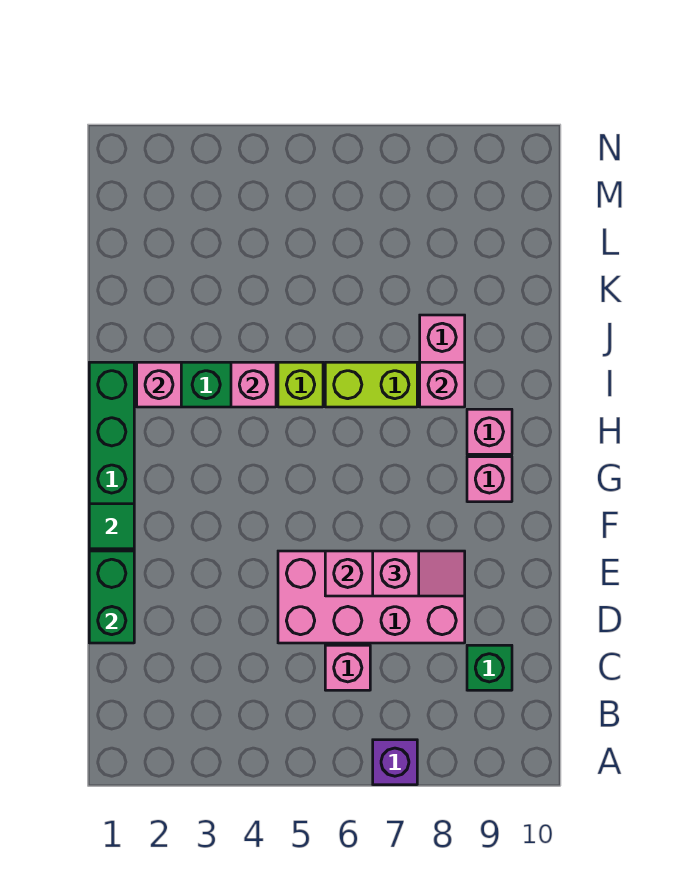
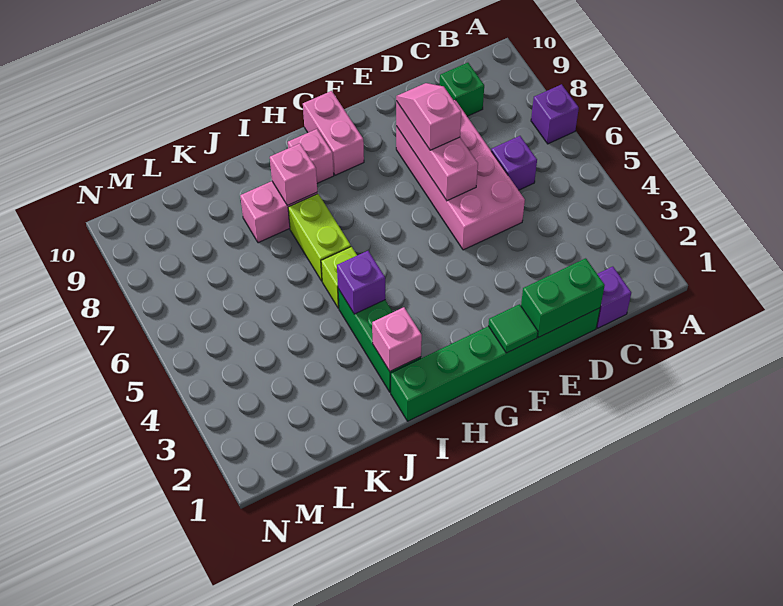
none -> purple brick C1 level 1
pink brick C6 level 1 -> purple brick C6 level 1
pink brick G9 level 1 -> pink brick G9:G10 level 1
pink brick I4 level 2 -> purple brick I4 level 2

